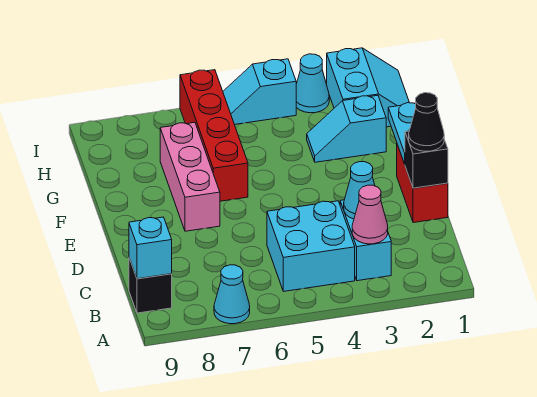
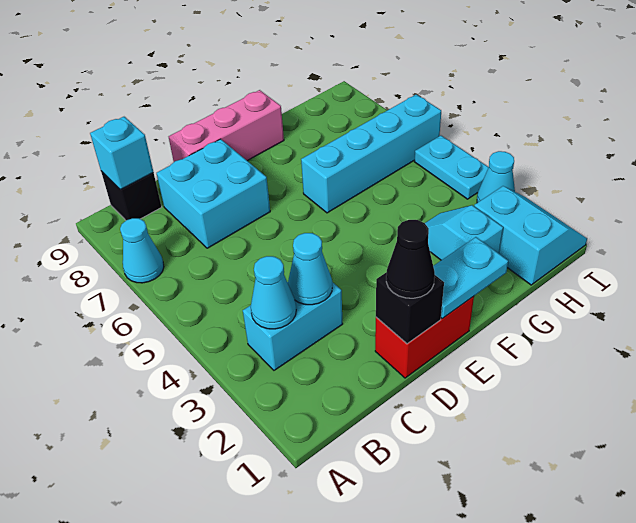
pink cone B3 level 2 -> cyan cone B3 level 2
cyan brick B4:C5 level 1 -> cyan brick C7:D8 level 1
pink brick E7:G7 level 1 -> pink brick D9:F9 level 1
red brick F6:I6 level 1 -> cyan brick F6:I6 level 1
cyan slope H1:I2 level 1 top 2 -> cyan slope H1:I2 level 1 top H
cyan slope I4:I5 level 1 top 4 -> cyan plate I4:I5 level 1

